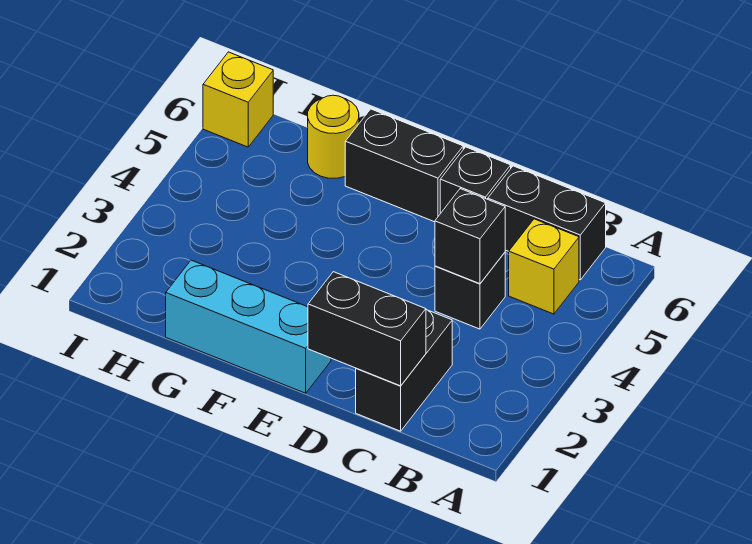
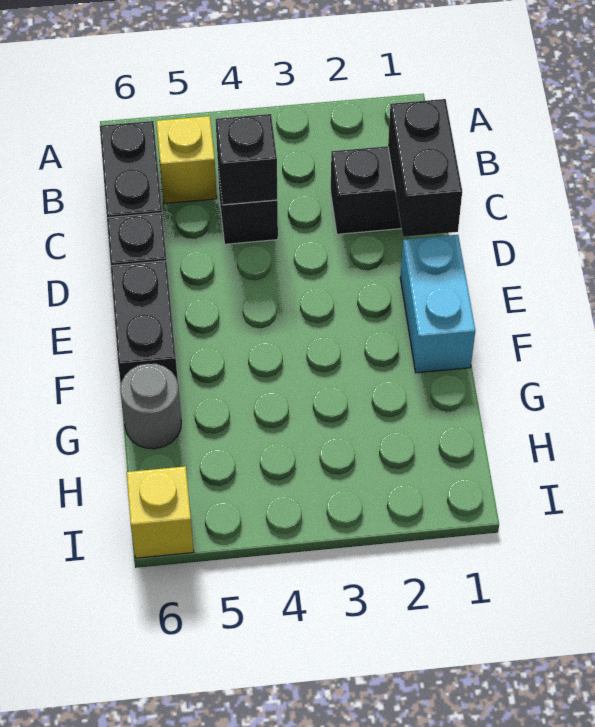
cyan brick E1:G1 level 1 -> cyan brick E1:F1 level 1
yellow round brick G6 level 1 -> grey round brick G6 level 1

